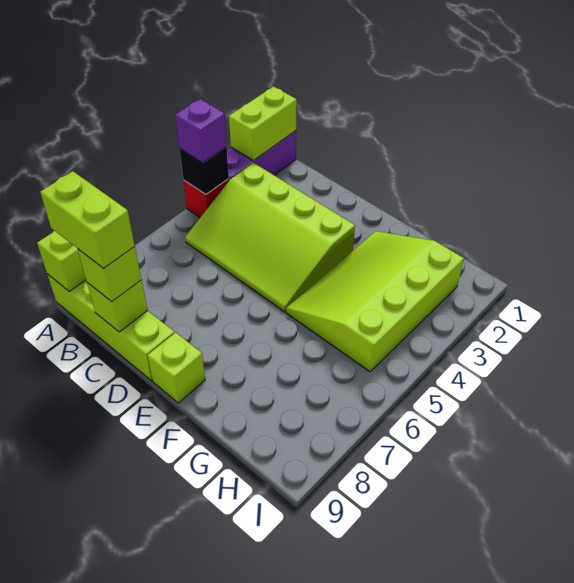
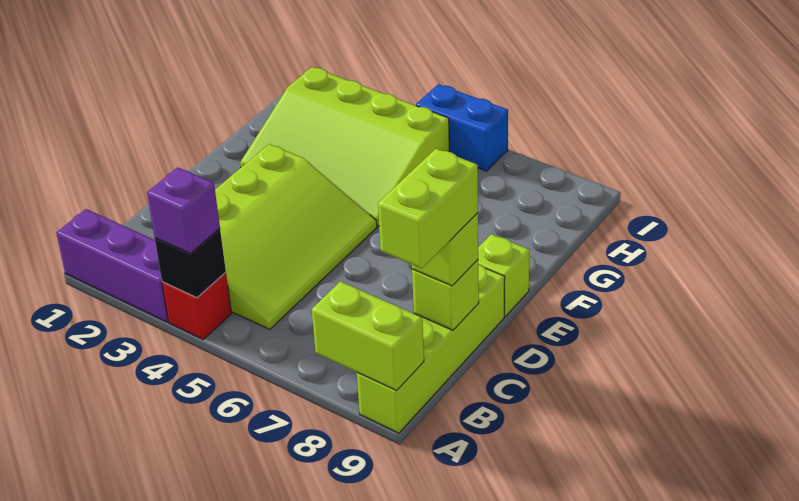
lime brick A1:A2 level 2 -> none
none -> blue brick I5:I6 level 1

